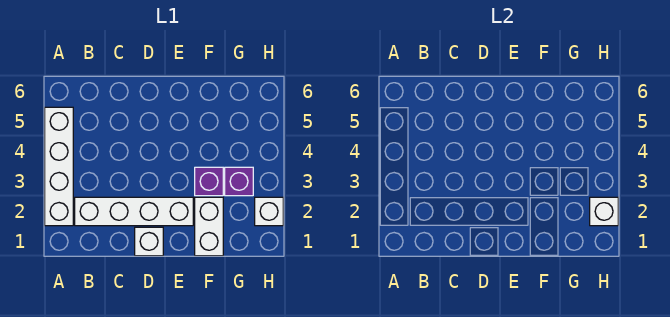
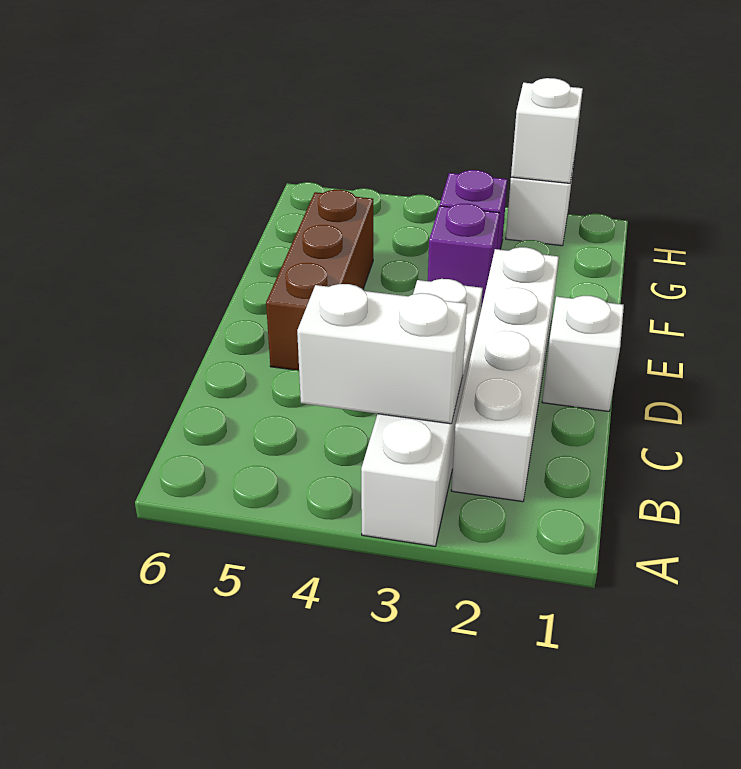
white brick A2:A5 level 1 -> white brick A3:D3 level 1
none -> brown brick D5:F5 level 1
white brick F1:F2 level 1 -> white brick B3:B4 level 2

